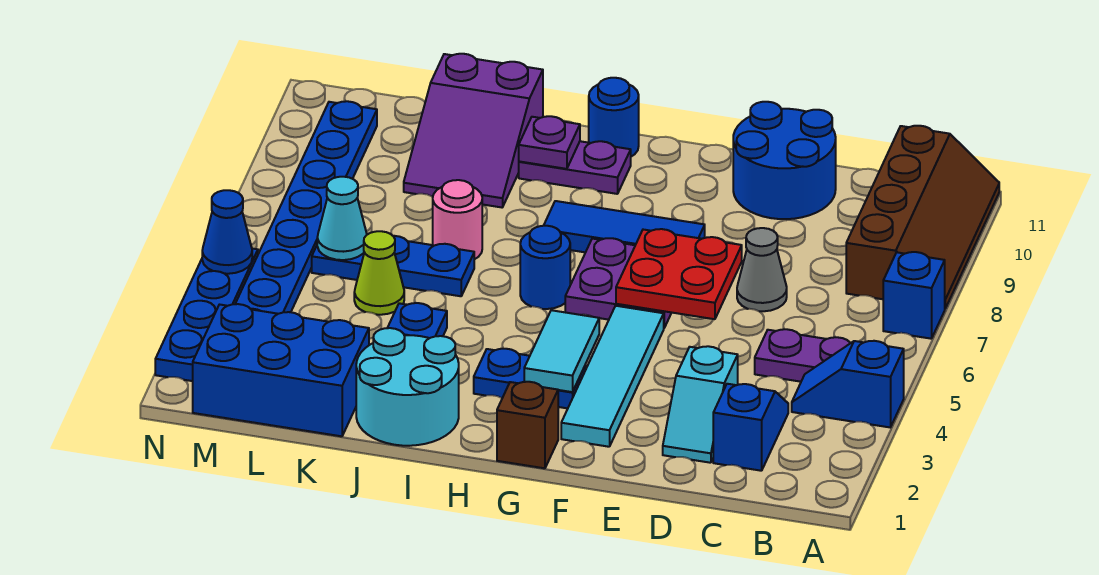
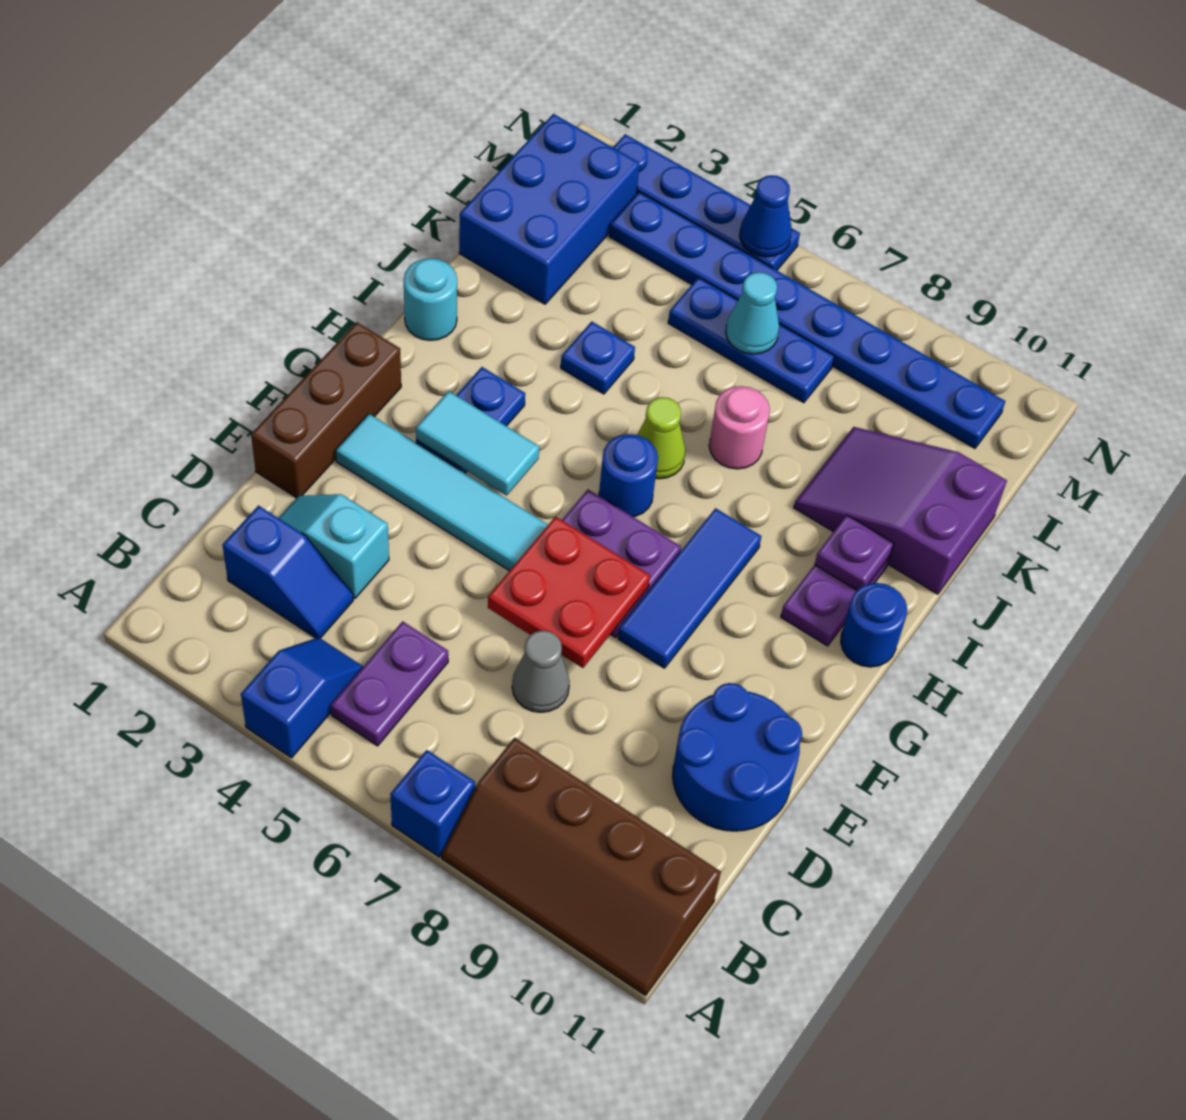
brown brick G1 level 1 -> brown brick E1:G1 level 1
cyan round brick I1:J2 level 1 -> cyan round brick I1 level 1
blue plate J6:L6 level 1 -> blue plate L5:L7 level 1
lime cone K5 level 1 -> lime cone I6 level 1

